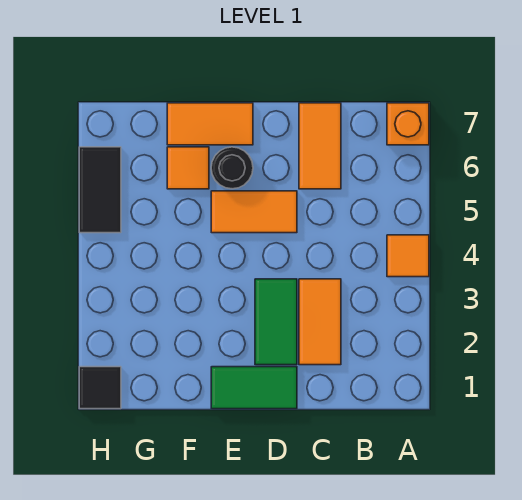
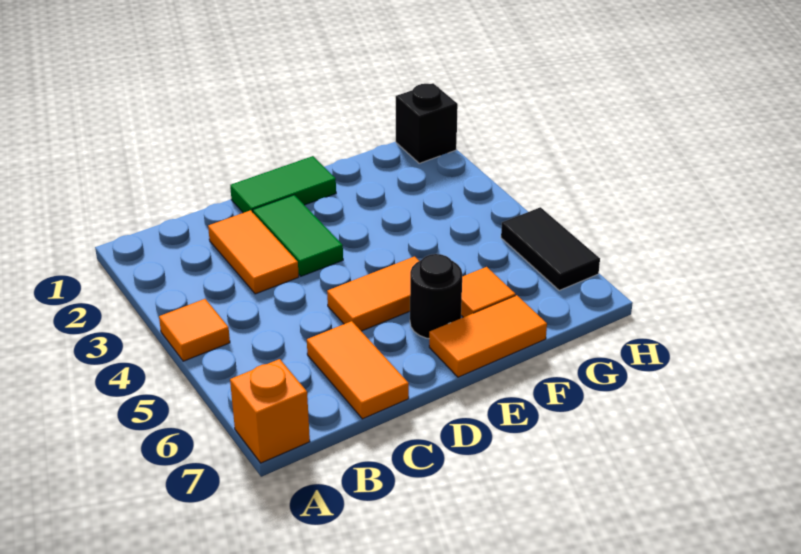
black tile H1 level 1 -> black brick H1 level 1

